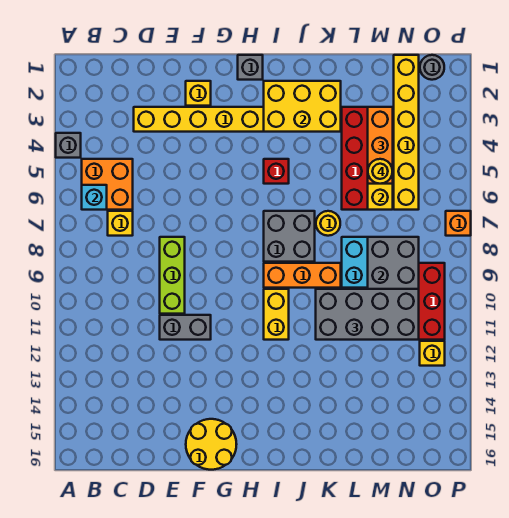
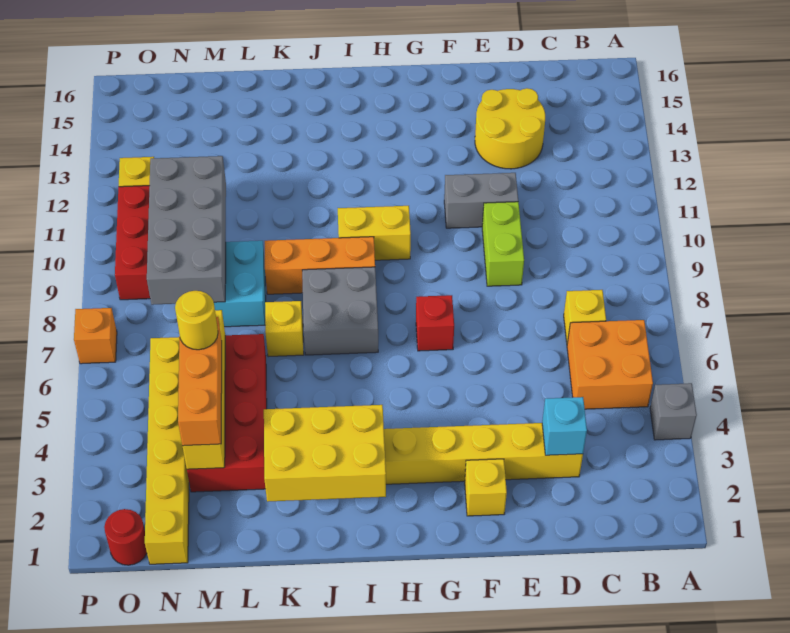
cyan brick B6 level 2 -> cyan brick D3 level 2
lime brick E8:E10 level 1 -> lime brick E9:E10 level 1
yellow round brick F15:G16 level 1 -> yellow round brick D13:E14 level 1
grey brick H1 level 1 -> none
red brick I5 level 1 -> red brick G7 level 1
yellow brick I10:I11 level 1 -> yellow brick H10:I10 level 1
yellow round brick K7 level 1 -> yellow brick K7 level 1
grey brick K10:N11 level 3 -> none
grey round brick O1 level 1 -> red round brick O1 level 1

